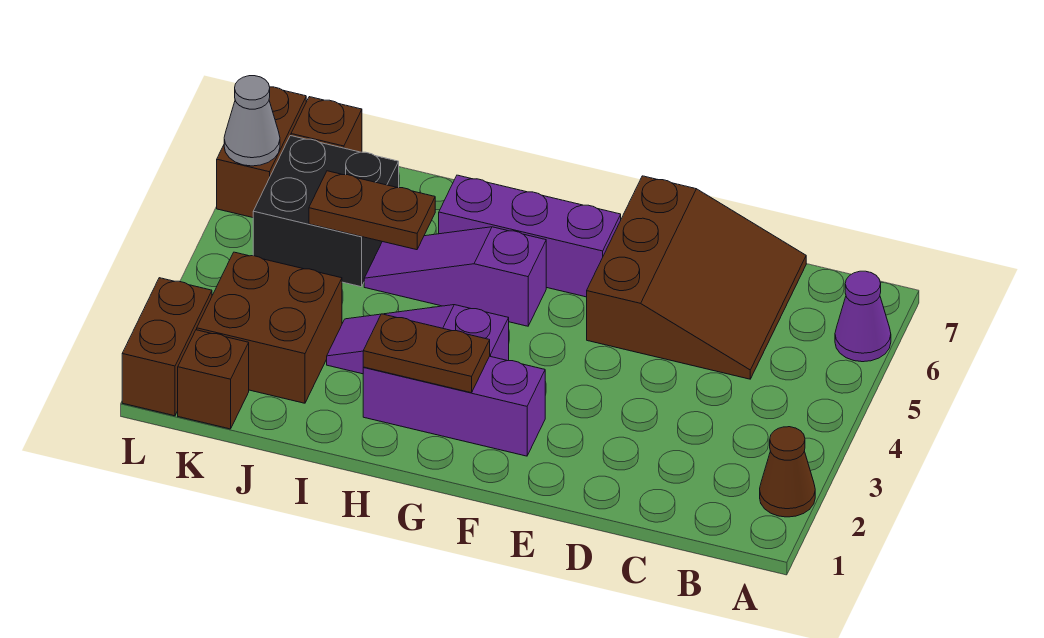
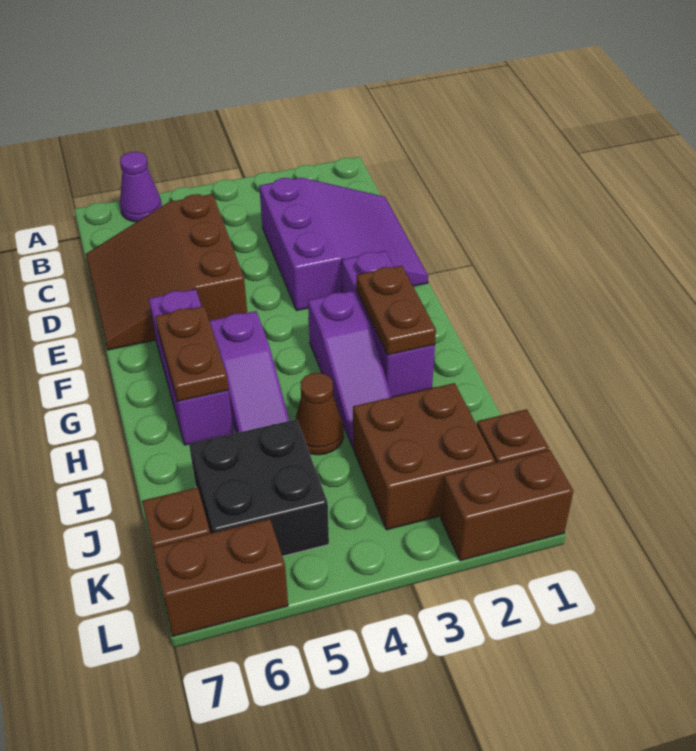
brown cone A2 level 1 -> brown cone I4 level 1
none -> purple slope C1:E3 level 1 top 3
brown slope C5:E7 level 1 top E -> brown slope C5:E7 level 1 top 5
brown plate I5:J5 level 2 -> brown plate G6:H6 level 2
grey cone L6 level 2 -> none

